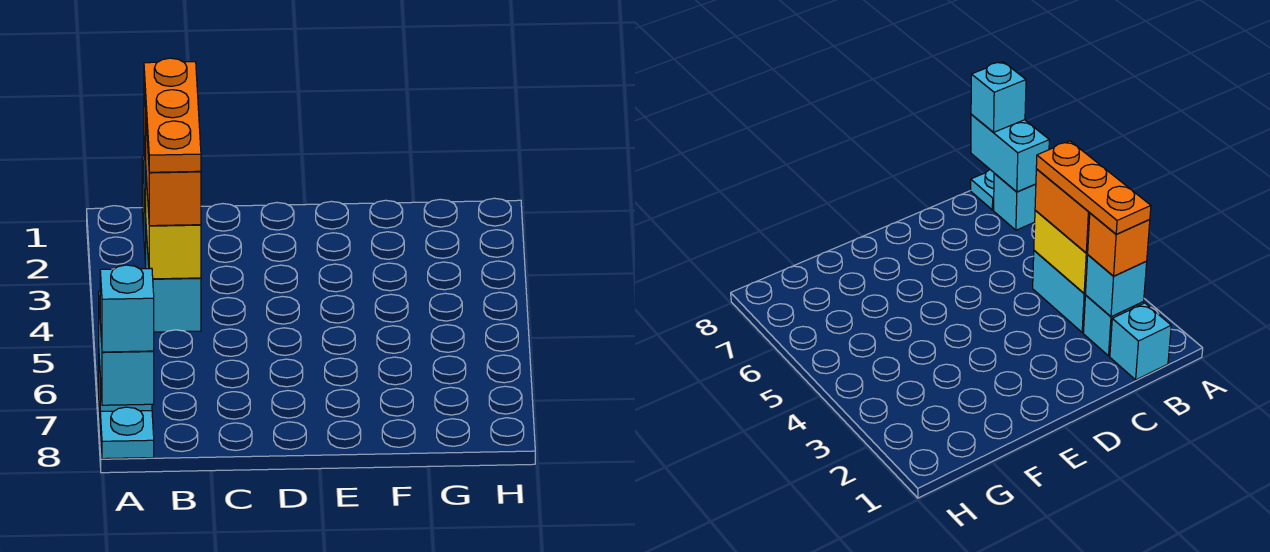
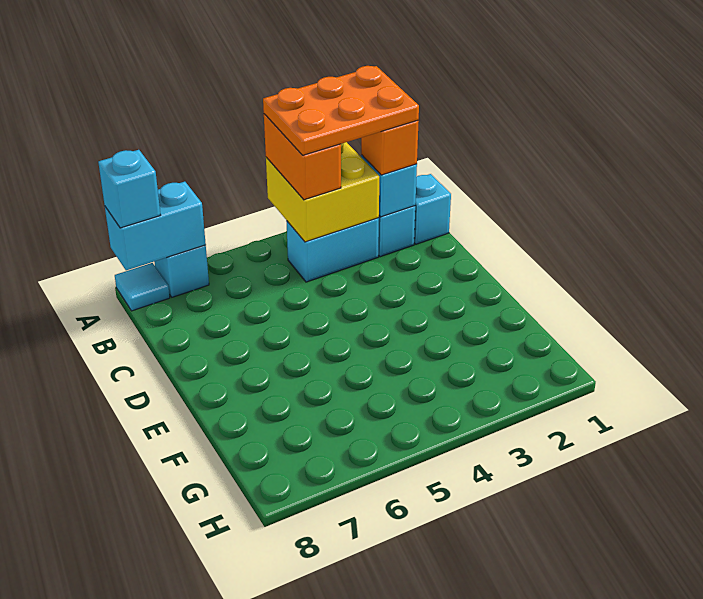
cyan plate A8 level 1 -> cyan tile A8 level 1
orange plate B2:B4 level 4 -> orange plate A2:B4 level 4
yellow brick B3:B4 level 2 -> yellow brick A3:B4 level 2
orange brick B3:B4 level 3 -> orange brick A4:B4 level 3

